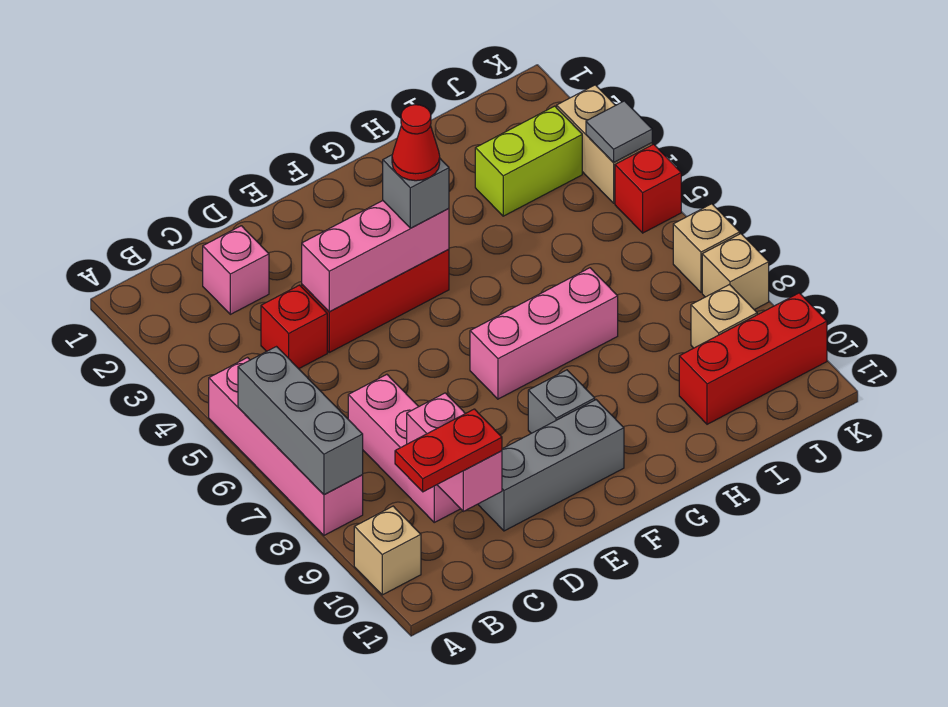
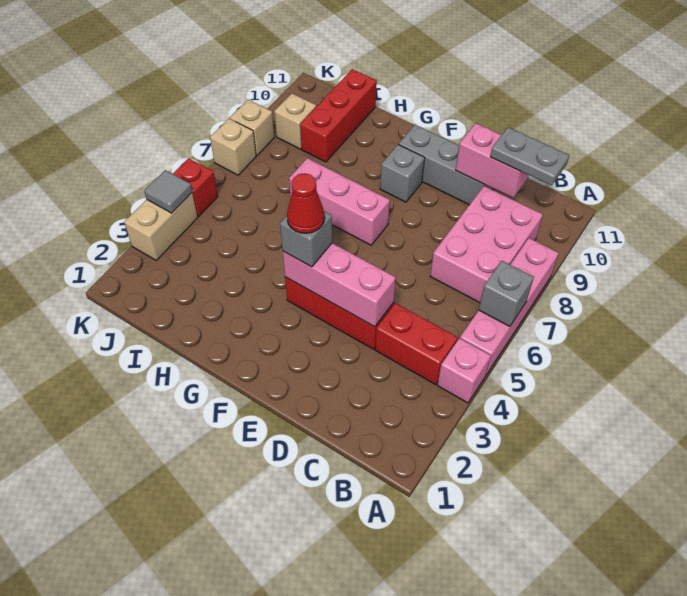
grey brick A6:A8 level 2 -> grey brick A6 level 2
tan brick A10 level 1 -> none
red plate B10:C10 level 3 -> grey plate B10:C10 level 3
pink brick C2 level 1 -> pink brick A4 level 1
red brick C4 level 1 -> red brick B4:C4 level 1
pink brick C7:C9 level 1 -> pink brick B7:C9 level 1
pink brick C9:C10 level 2 -> pink brick C10:D10 level 2
lime brick I3:J3 level 1 -> none
red brick I10:K10 level 1 -> red brick I9:I11 level 1

